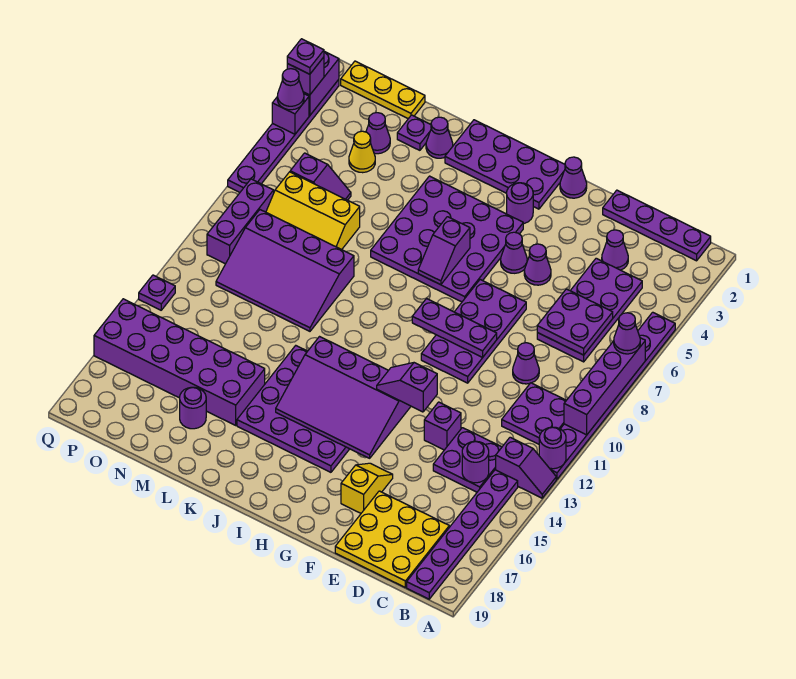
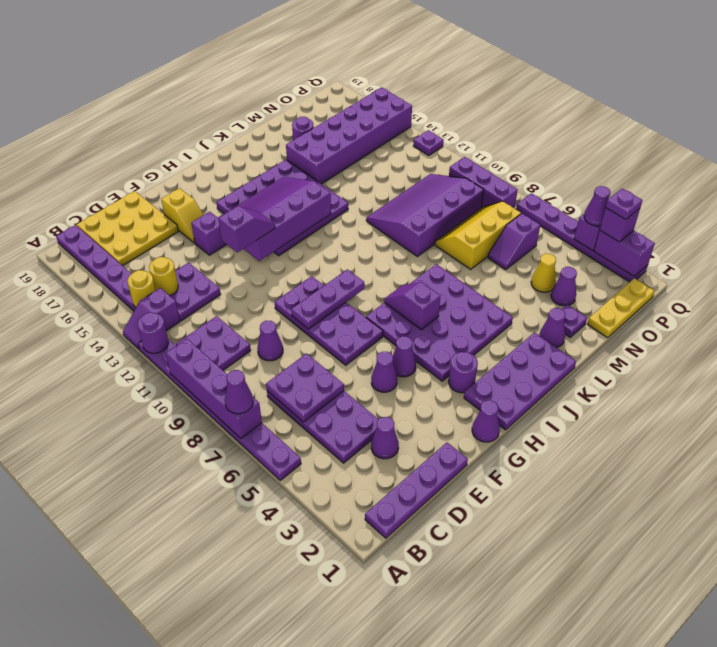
none -> yellow round brick B14 level 2
purple round brick C14 level 2 -> yellow round brick C14 level 2
purple brick E13 level 1 -> purple brick F15 level 1

